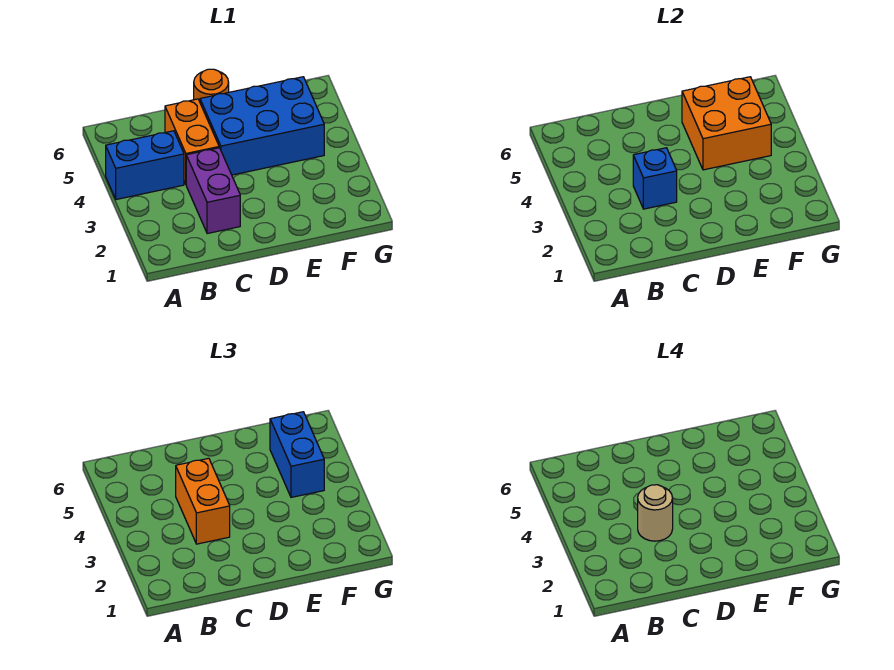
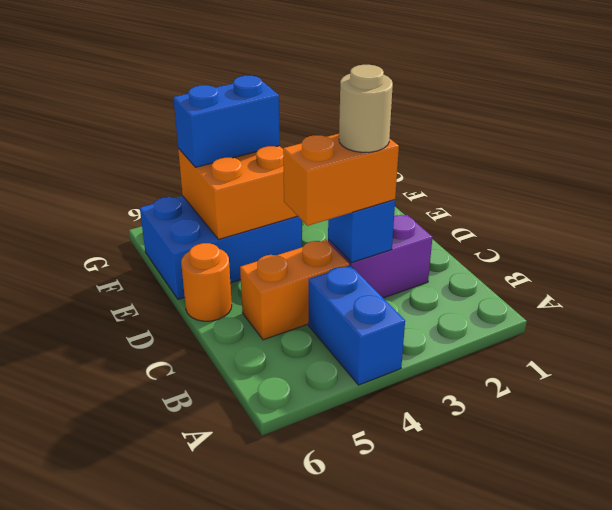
blue brick D4:F5 level 1 -> blue brick E4:F6 level 1

